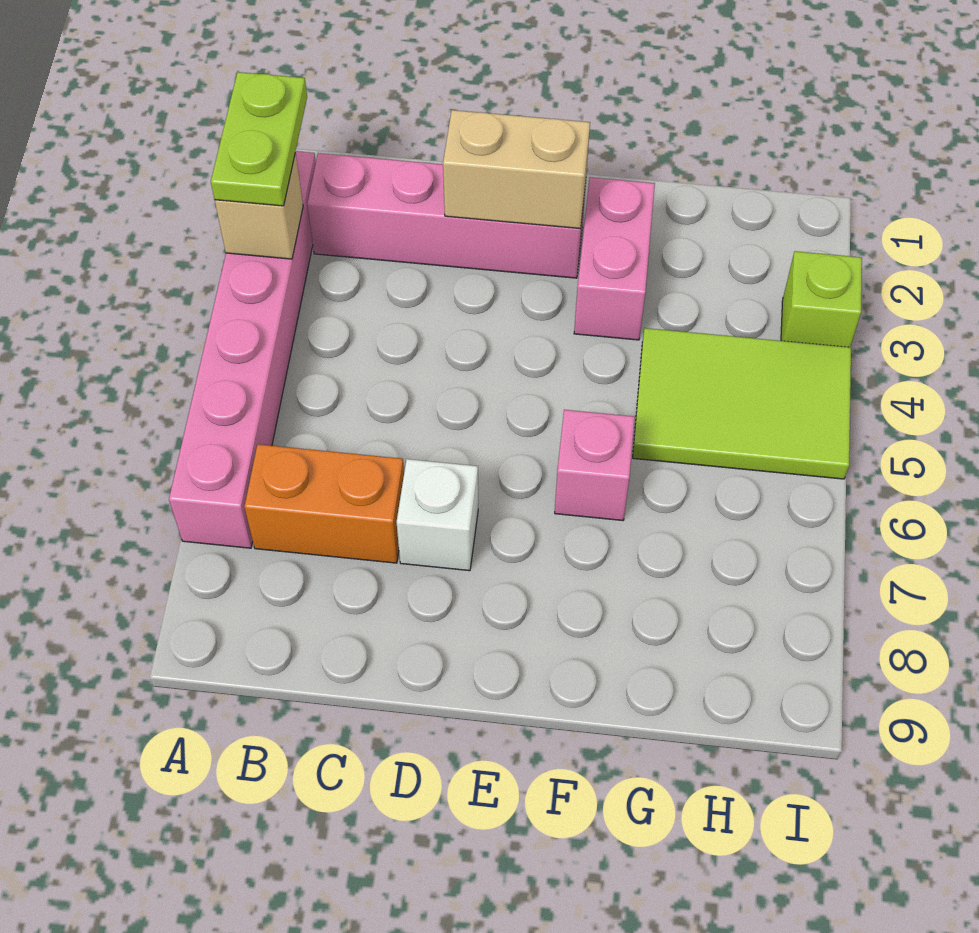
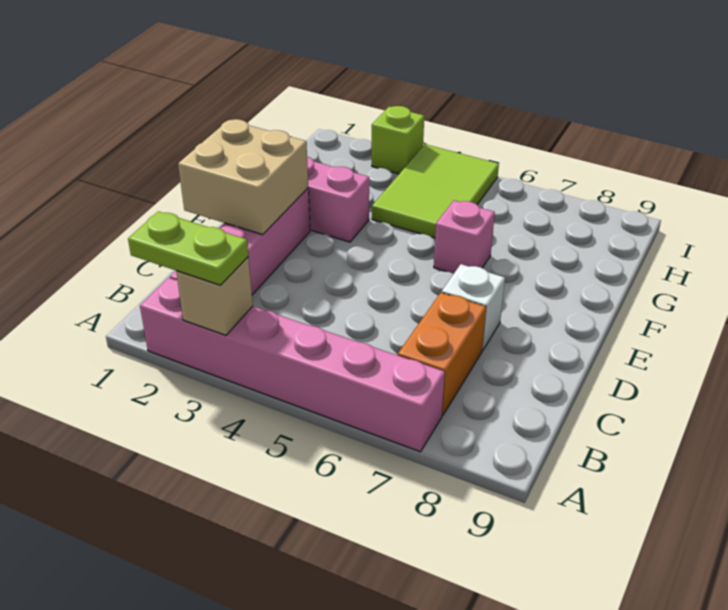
tan brick D2:E2 level 2 -> tan brick D1:E2 level 2

